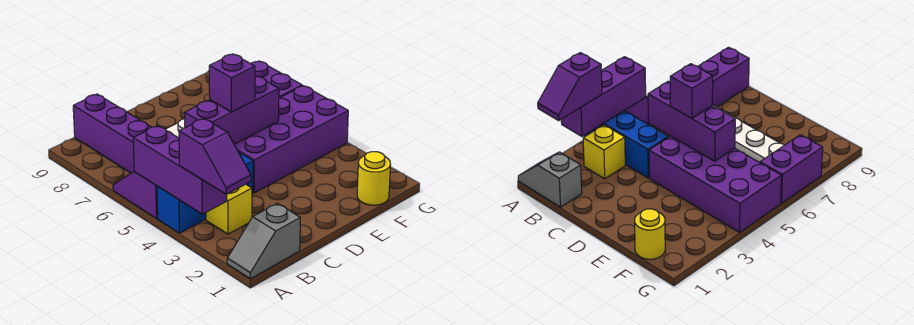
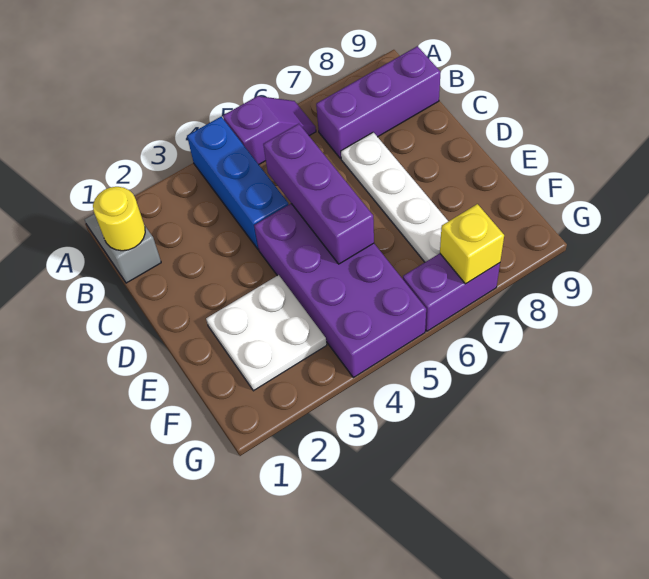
purple slope A2:A3 level 3 top 3 -> none
purple brick A3:A5 level 2 -> none
yellow brick B3 level 1 -> yellow brick G7 level 2
purple brick D5 level 3 -> none
none -> white plate E2:F3 level 1
yellow round brick F1 level 1 -> yellow round brick B1 level 2

